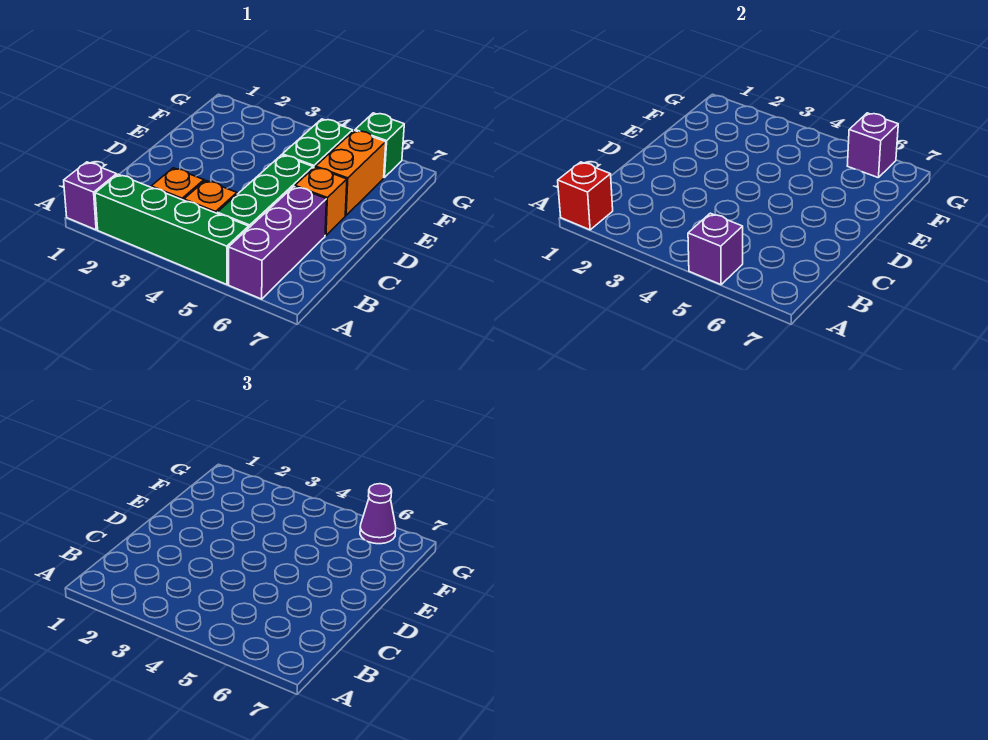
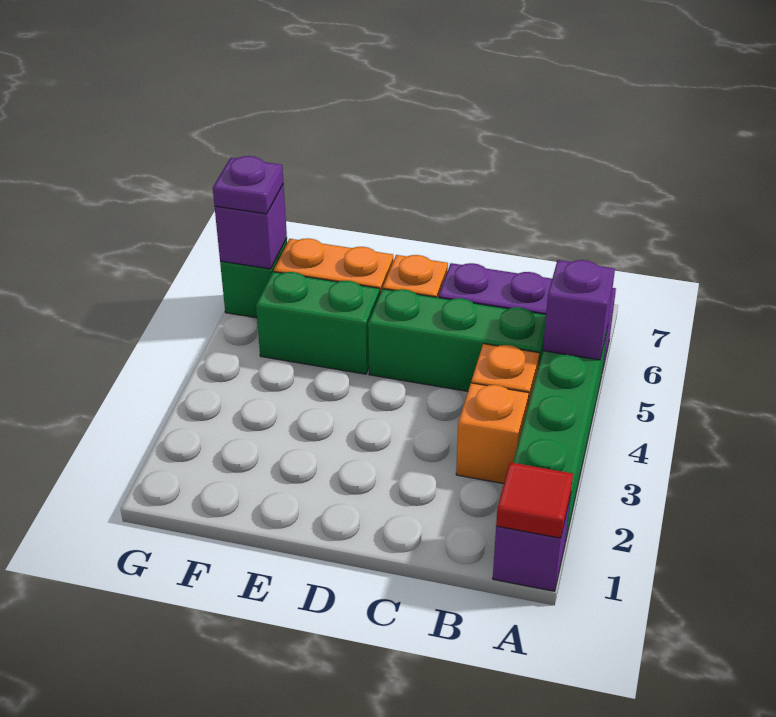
red brick A1 level 2 -> red tile A1 level 2
purple cone G6 level 3 -> purple plate G6 level 3

